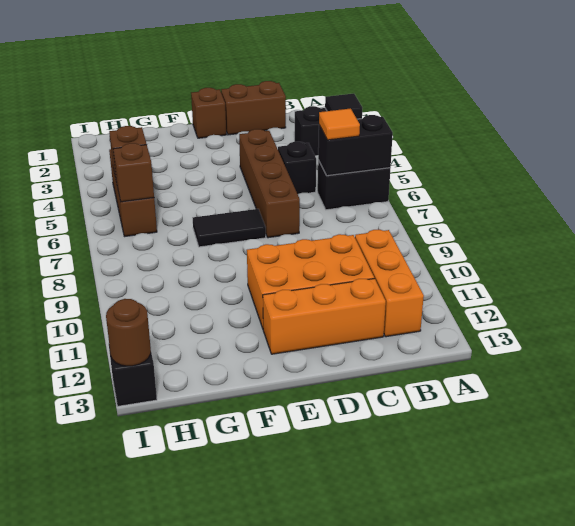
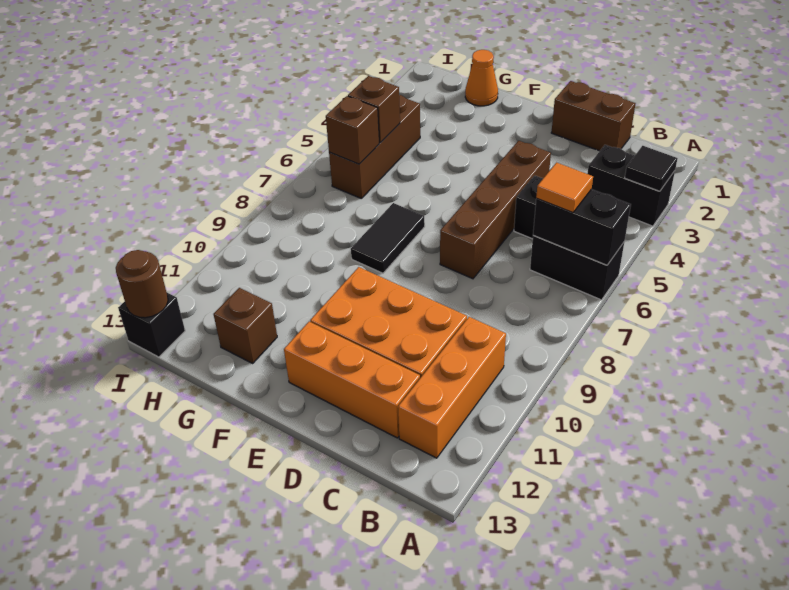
brown brick E1 level 1 -> brown brick G12 level 1
black tile E7:F7 level 1 -> black tile F7:F8 level 1
none -> orange cone G1 level 1

